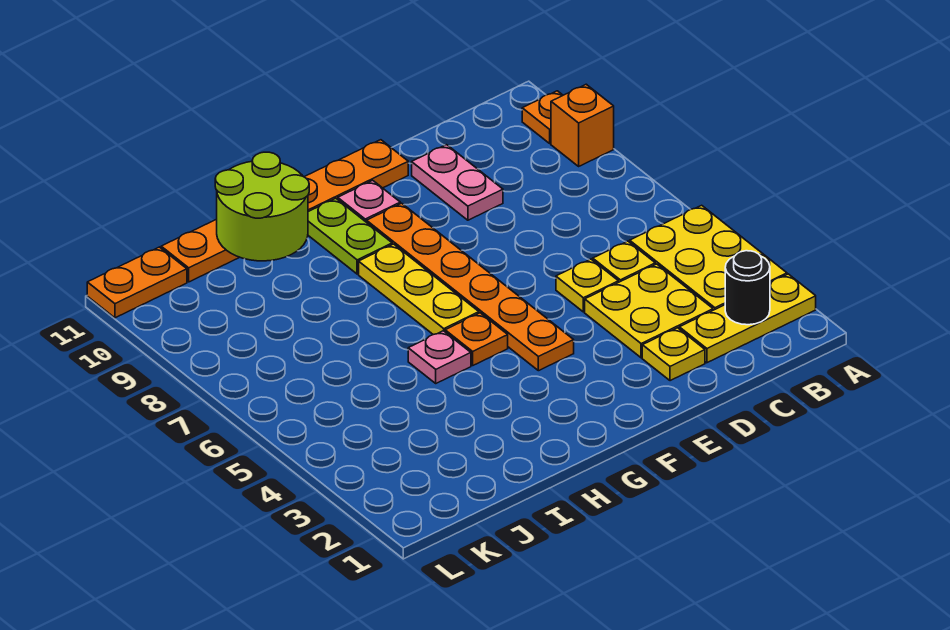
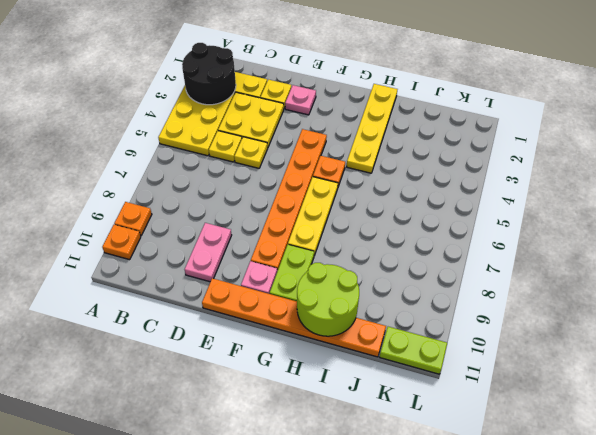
orange brick A9 level 1 -> orange plate A9 level 1
black round brick B2 level 2 -> black round brick A2:B3 level 2
none -> yellow plate H1:H4 level 1
pink plate H5 level 1 -> pink plate E2 level 1
orange plate K11:L11 level 1 -> lime plate K11:L11 level 1

